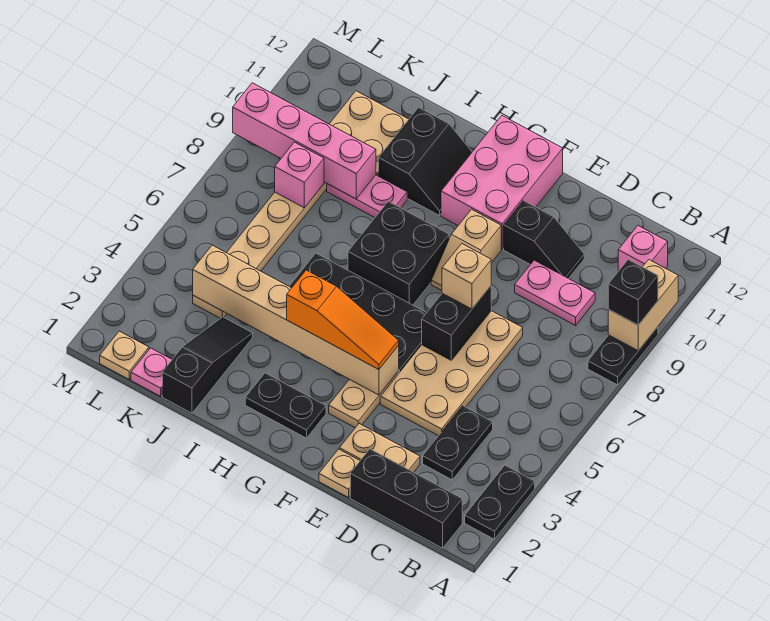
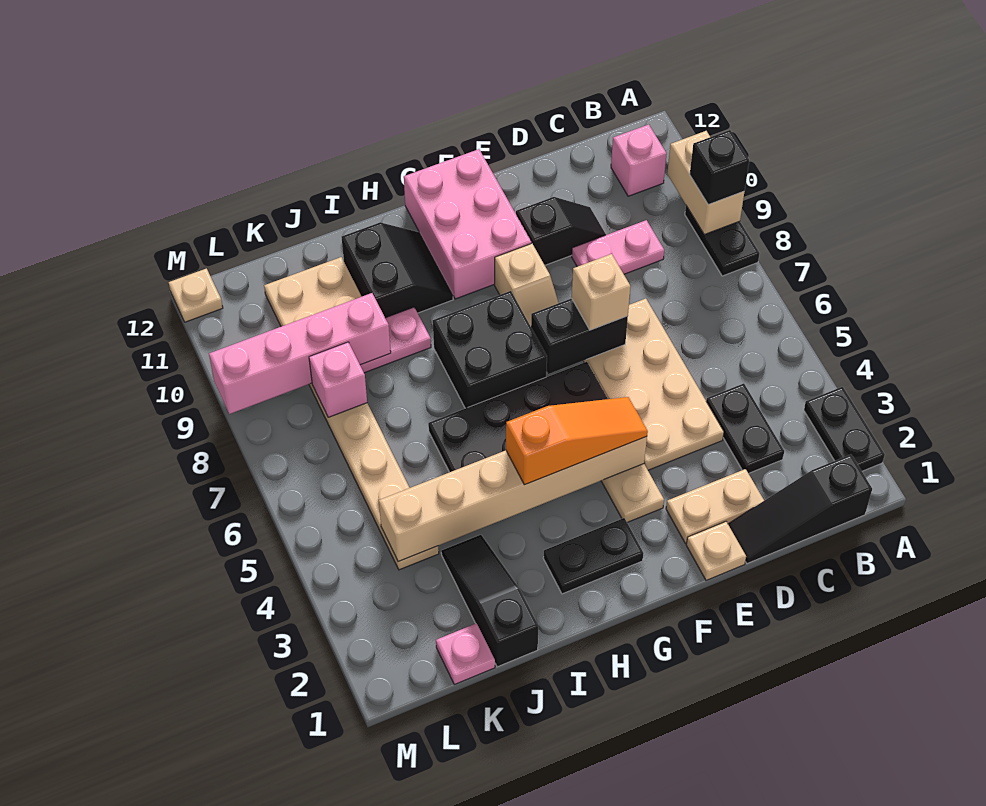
black brick B1:D1 level 1 -> black slope B1:D1 level 1 top B
black brick E6:E7 level 2 -> black brick E7:F7 level 2
tan plate L1 level 1 -> tan plate M12 level 1

